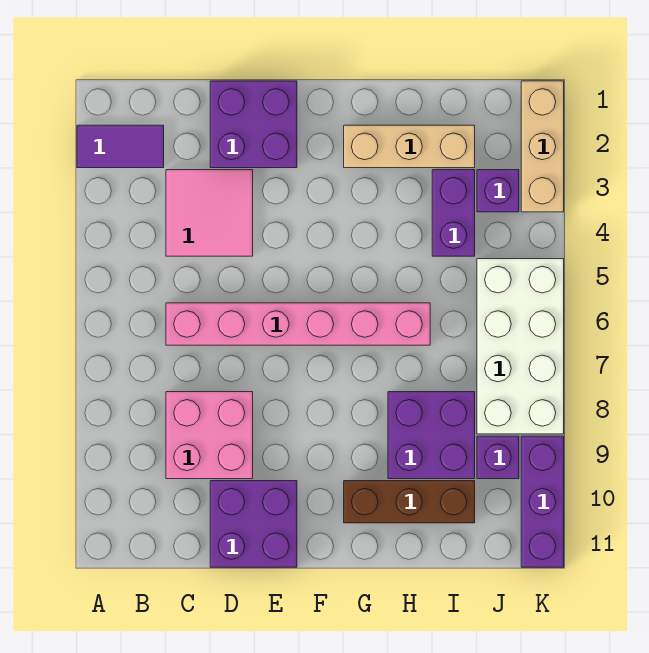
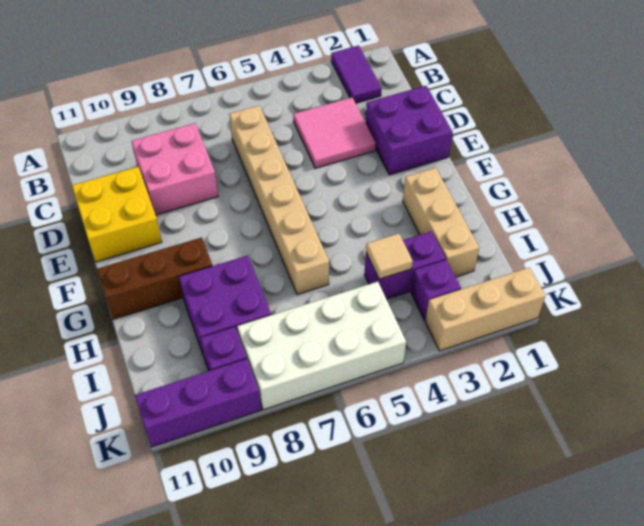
pink brick C6:H6 level 1 -> tan brick C6:H6 level 1
purple brick D10:E11 level 1 -> yellow brick D10:E11 level 1
brown brick G10:I10 level 1 -> brown brick G9:G11 level 1
none -> tan tile I4 level 2

